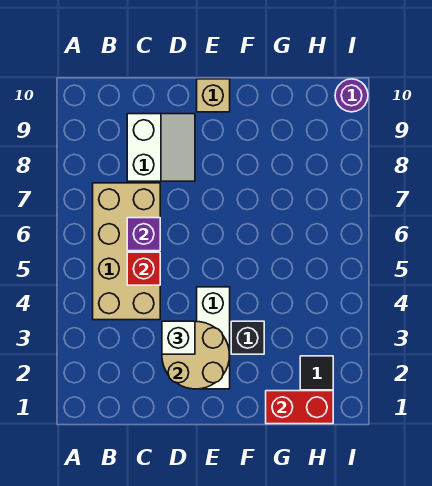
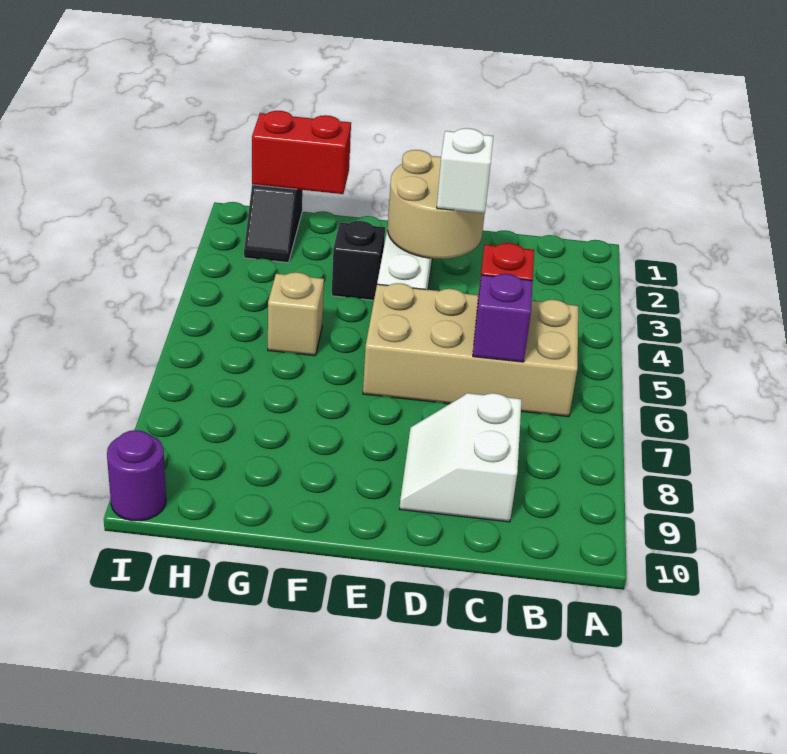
tan brick B4:C7 level 1 -> tan brick B5:E6 level 1
tan brick E10 level 1 -> tan brick G5 level 1

